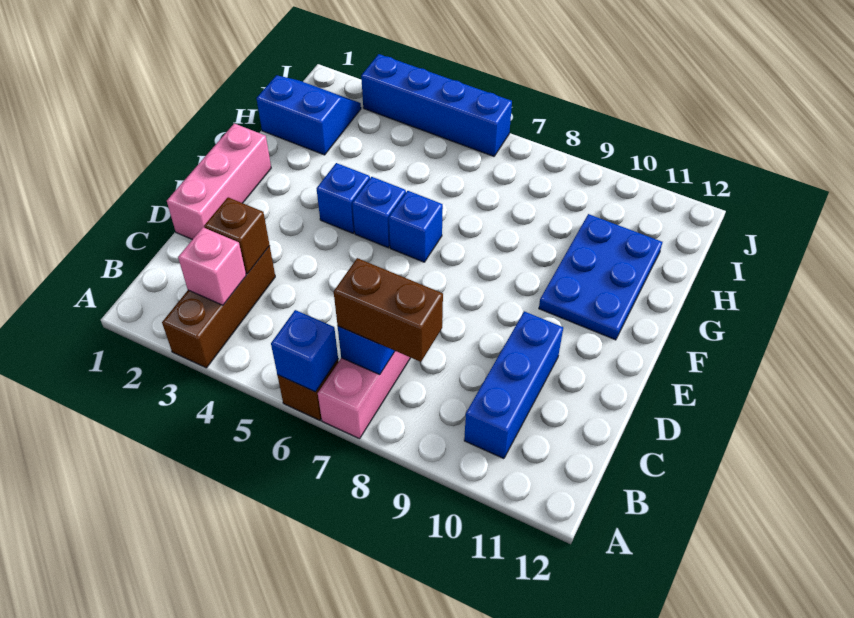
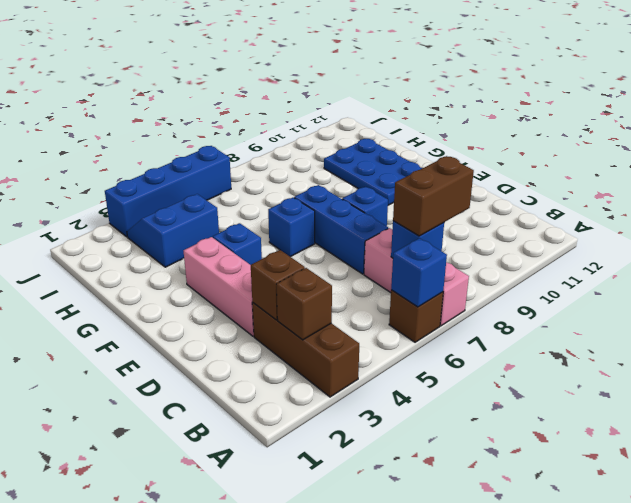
pink brick B3 level 2 -> brown brick B3 level 2
blue brick B10:D10 level 1 -> blue brick D7:F7 level 1
pink brick D1:F1 level 1 -> pink brick D3:F3 level 1
blue brick F5 level 1 -> blue brick E8 level 1
blue slope H1:I2 level 1 top H -> blue slope H3:I4 level 1 top H

